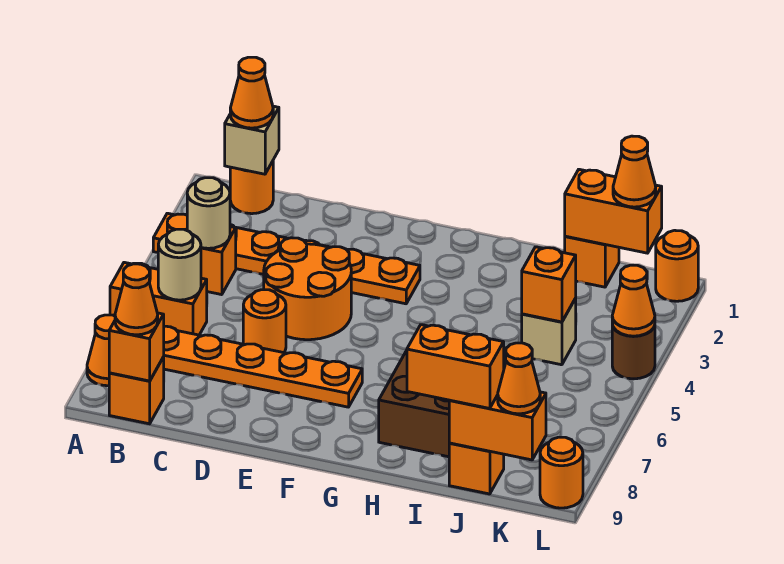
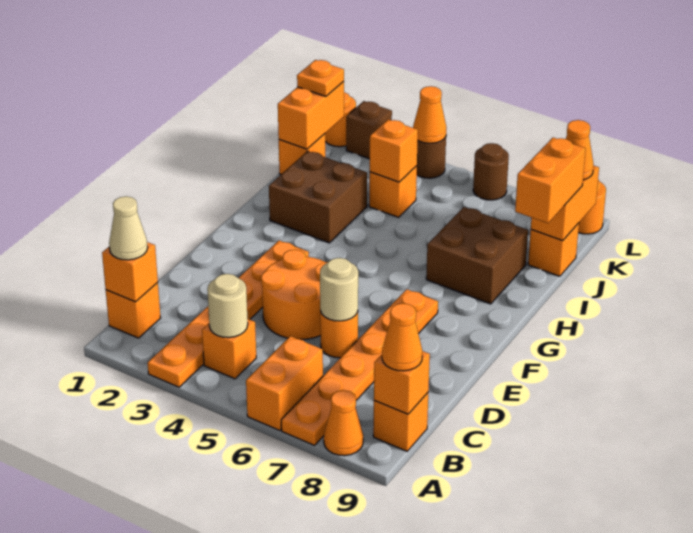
orange round brick B1 level 1 -> orange brick B1 level 1
tan brick B1 level 2 -> orange brick B1 level 2
orange cone B1 level 3 -> tan cone B1 level 3
tan round brick B6 level 2 -> tan round brick D6 level 2
none -> brown brick H2:I3 level 1
tan brick J4 level 1 -> orange brick J4 level 1
orange cone K1 level 3 -> orange plate K1 level 3
none -> brown brick L2 level 1
none -> brown round brick L6 level 1

